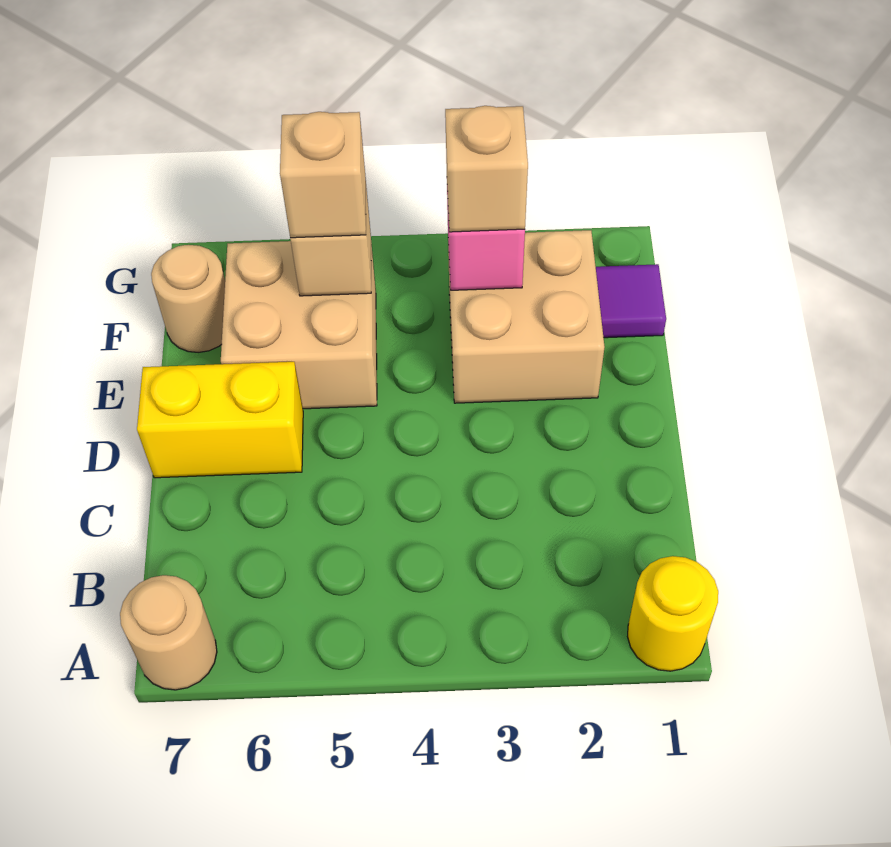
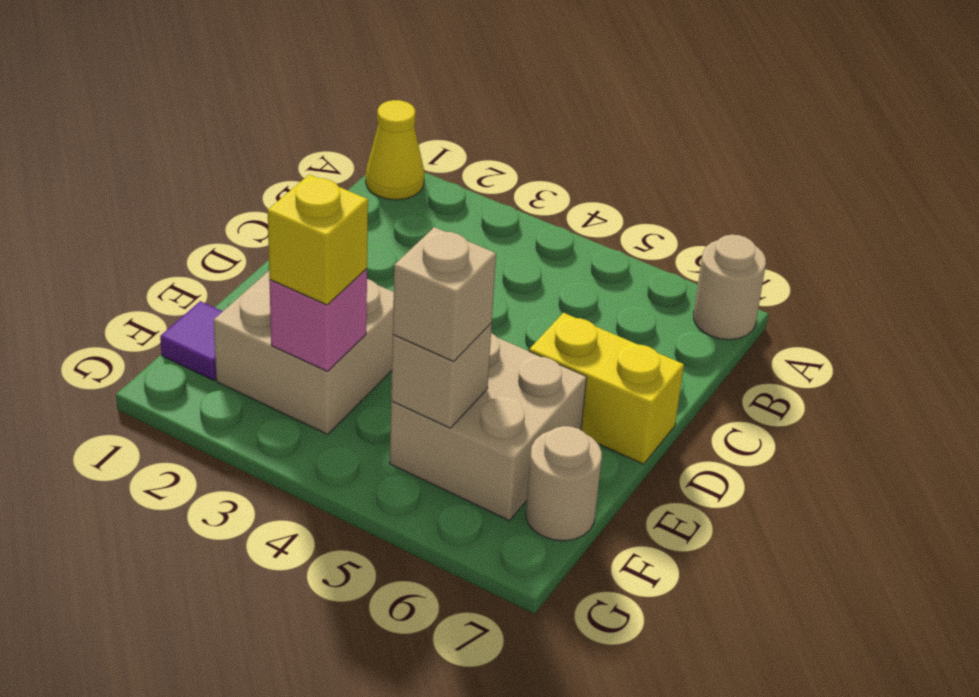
yellow round brick A1 level 1 -> yellow cone A1 level 1
tan brick F3 level 3 -> yellow brick F3 level 3

